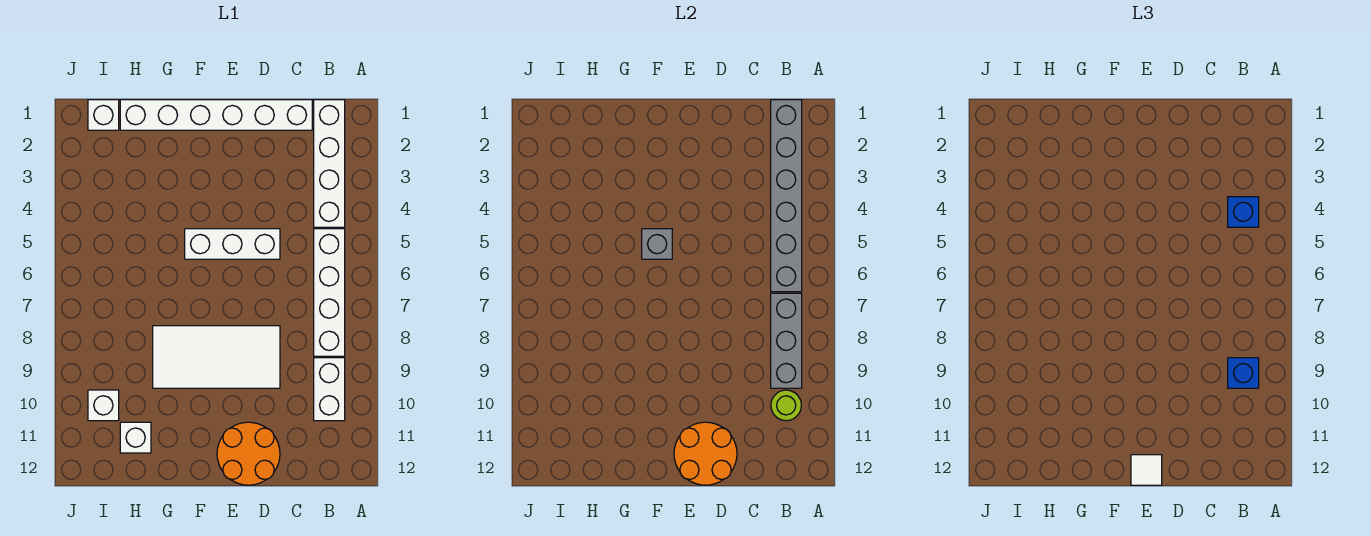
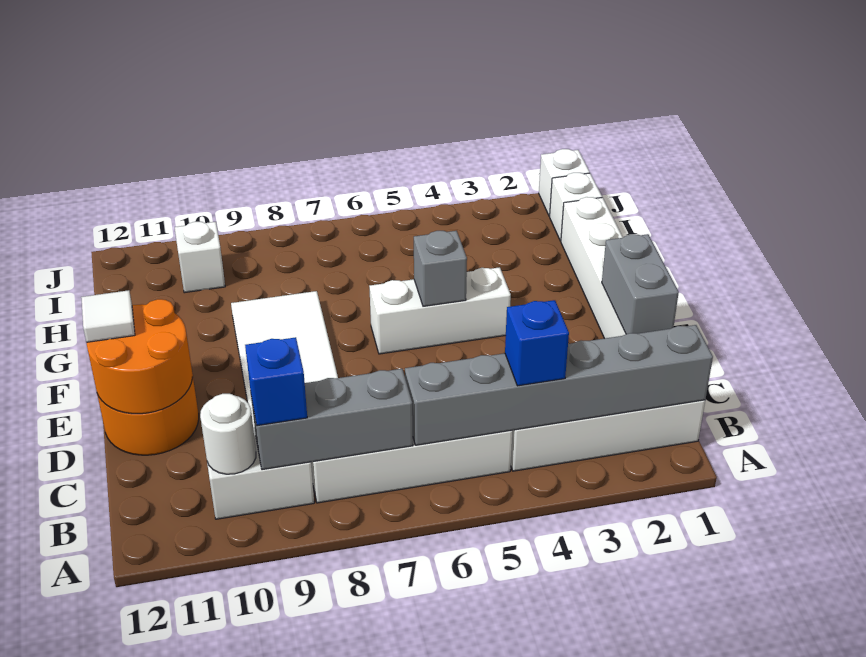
lime round brick B10 level 2 -> white round brick B10 level 2
none -> grey brick D1:E1 level 2
white brick D5:F5 level 1 -> white brick F4:F6 level 1
white brick H11 level 1 -> white brick J1 level 1

